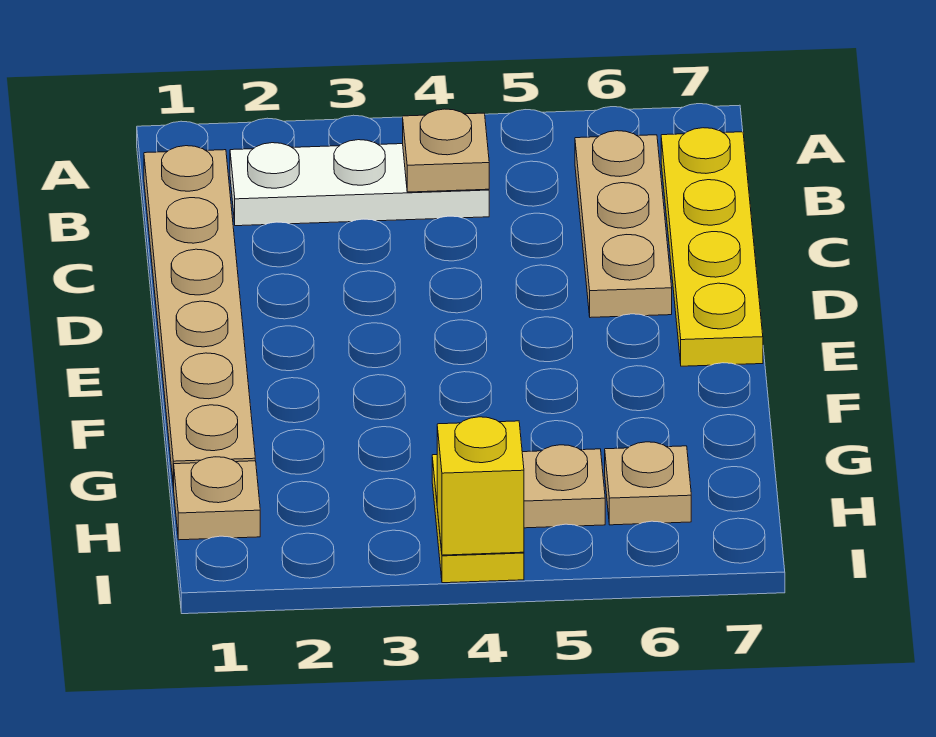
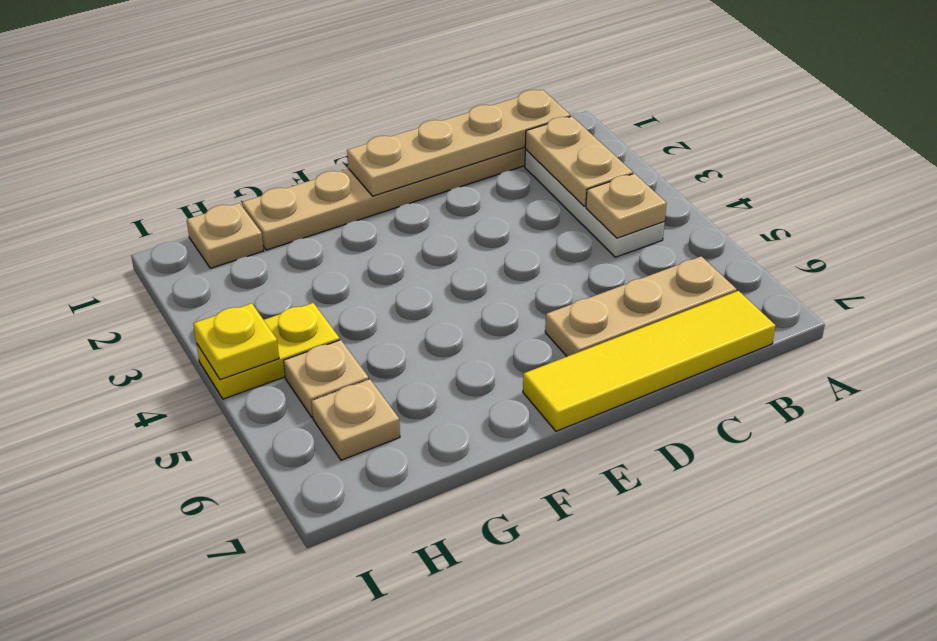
none -> tan plate B1:E1 level 2
none -> tan plate B2:B3 level 2
yellow plate B7:E7 level 1 -> yellow tile B7:E7 level 1
yellow brick I4 level 2 -> yellow plate I4 level 2

